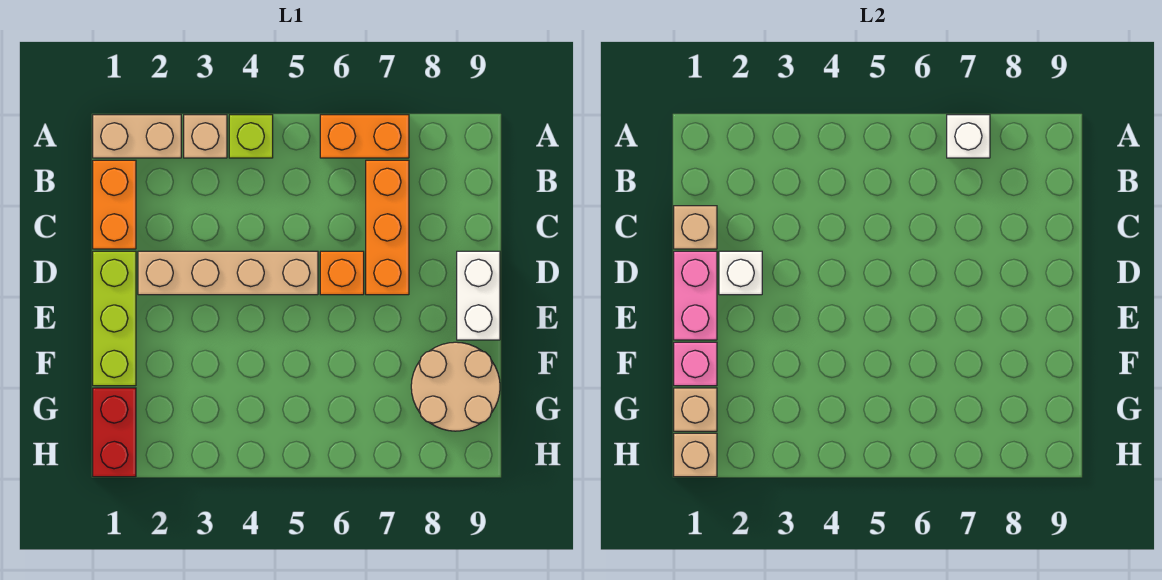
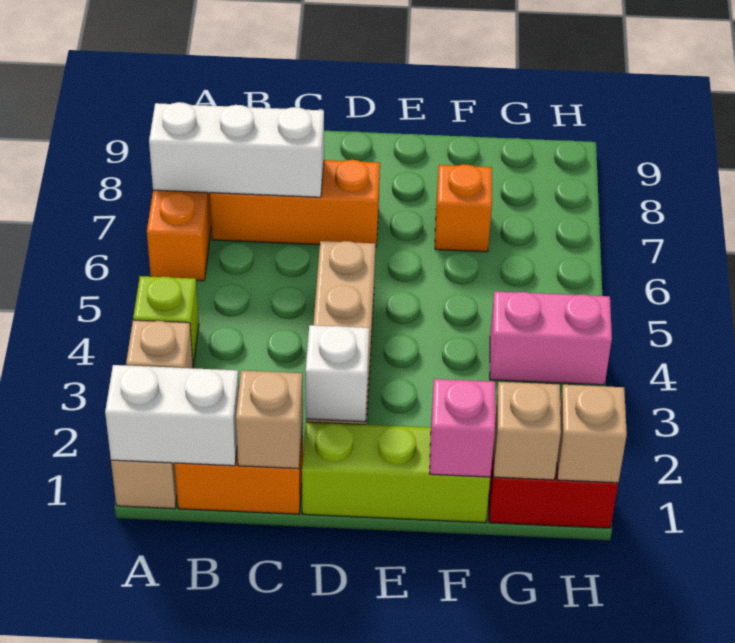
white brick A7 level 2 -> white brick A7:C7 level 2
pink brick D1:E1 level 2 -> pink brick G4:H4 level 1
orange brick D6 level 1 -> orange brick F7 level 1
white brick D9:E9 level 1 -> white brick A1:B1 level 2
tan round brick F8:G9 level 1 -> none

